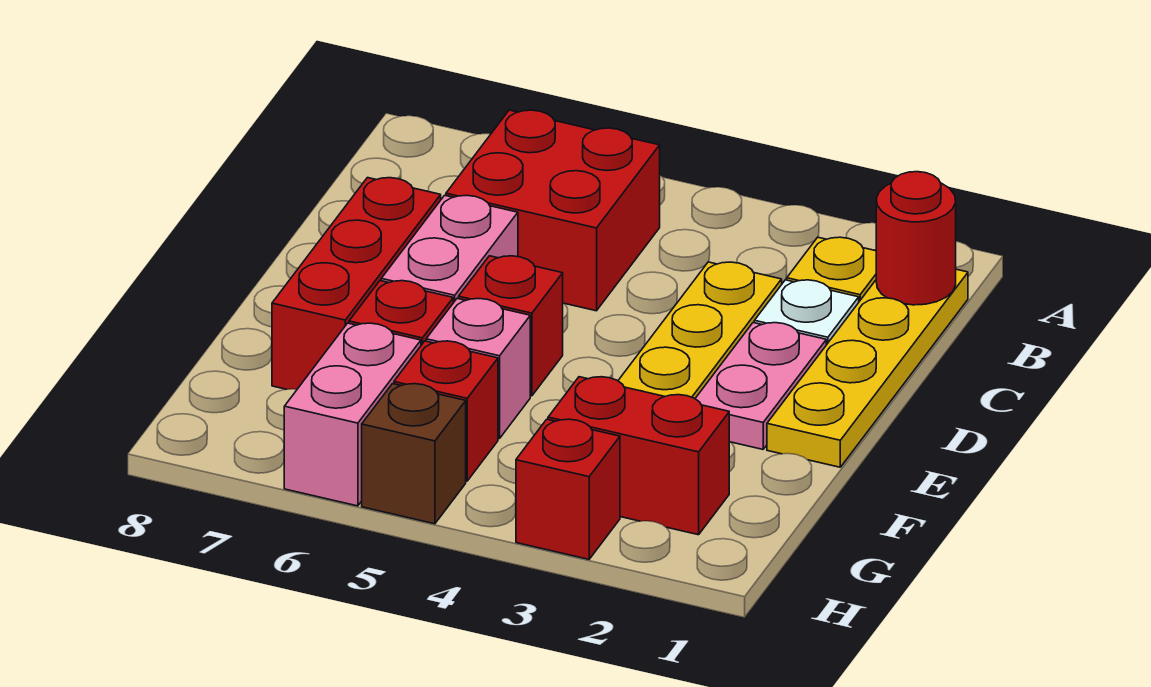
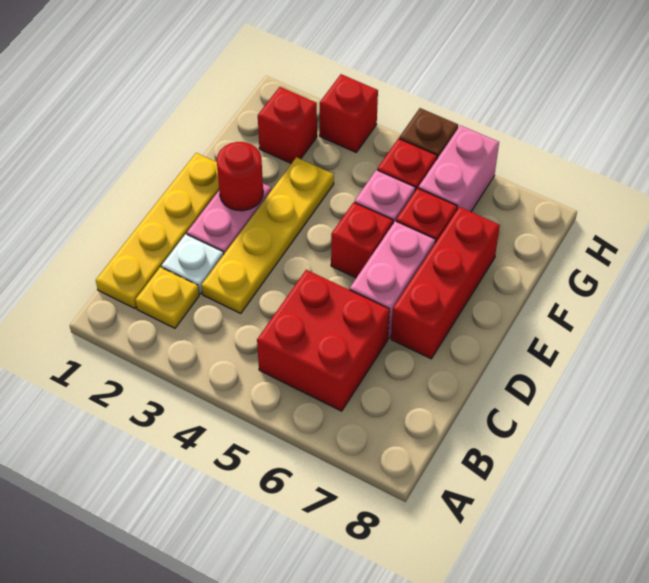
red round brick B1 level 2 -> red round brick E2 level 2
red brick G2:G3 level 1 -> red brick G2 level 1

